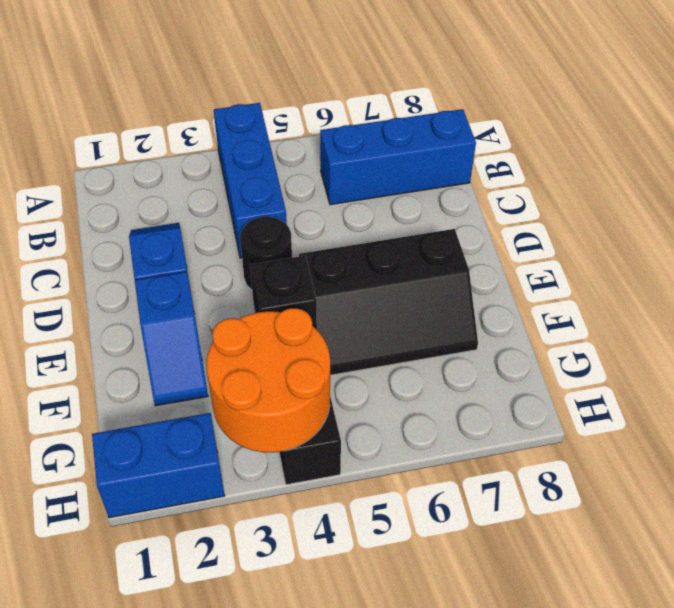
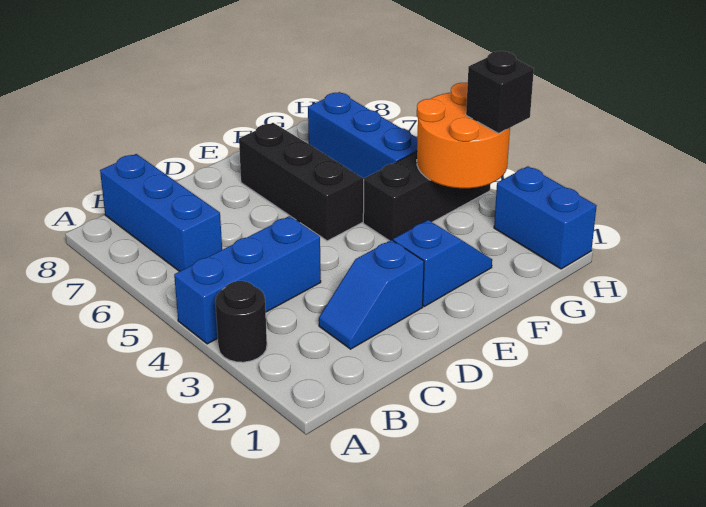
black round brick D4 level 1 -> black round brick A3 level 1
black brick F4 level 2 -> black brick H3 level 3
none -> blue brick G5:G7 level 1

